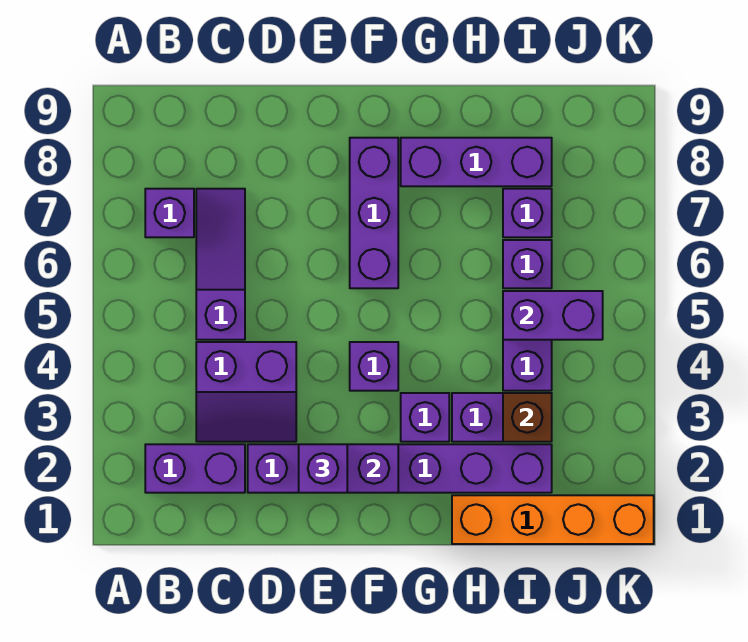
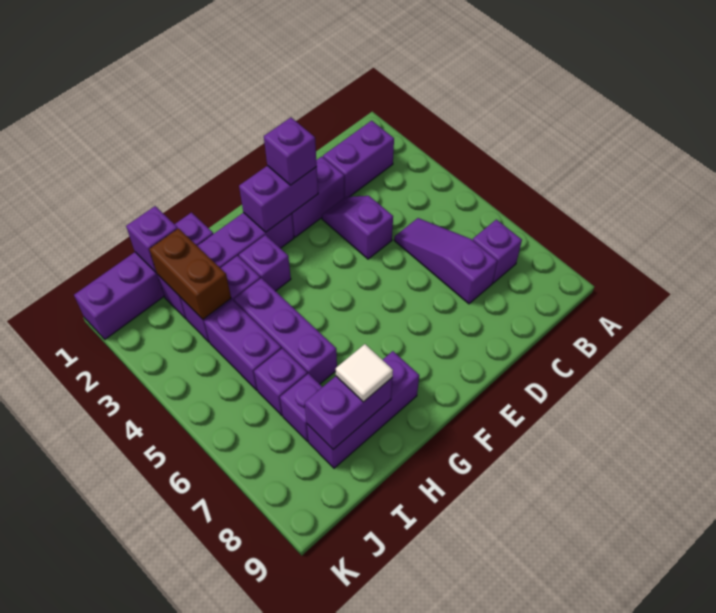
purple slope C3:D4 level 1 top 4 -> purple slope D3:D4 level 1 top 4
purple slope C5:C7 level 1 top 5 -> purple slope C5:C7 level 1 top 7
purple brick F4 level 1 -> purple brick I1 level 2
purple brick F6:F8 level 1 -> purple brick H4:H6 level 1
orange brick H1:K1 level 1 -> purple brick H1:K1 level 1
none -> white tile H8 level 3
brown brick I3 level 2 -> brown brick I2:I3 level 2
purple brick I5:J5 level 2 -> purple brick H8:I8 level 2

